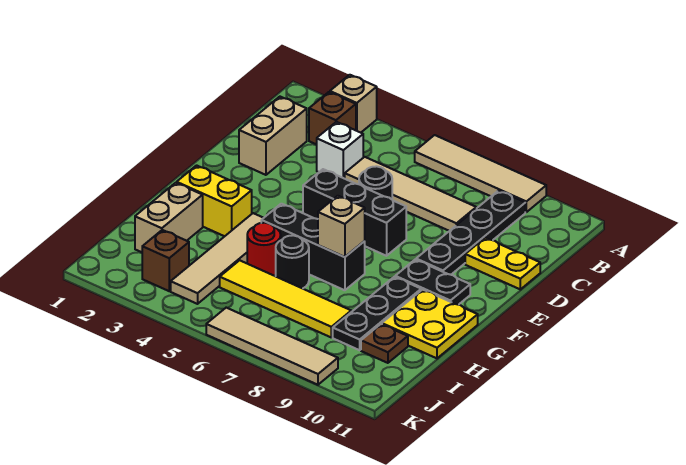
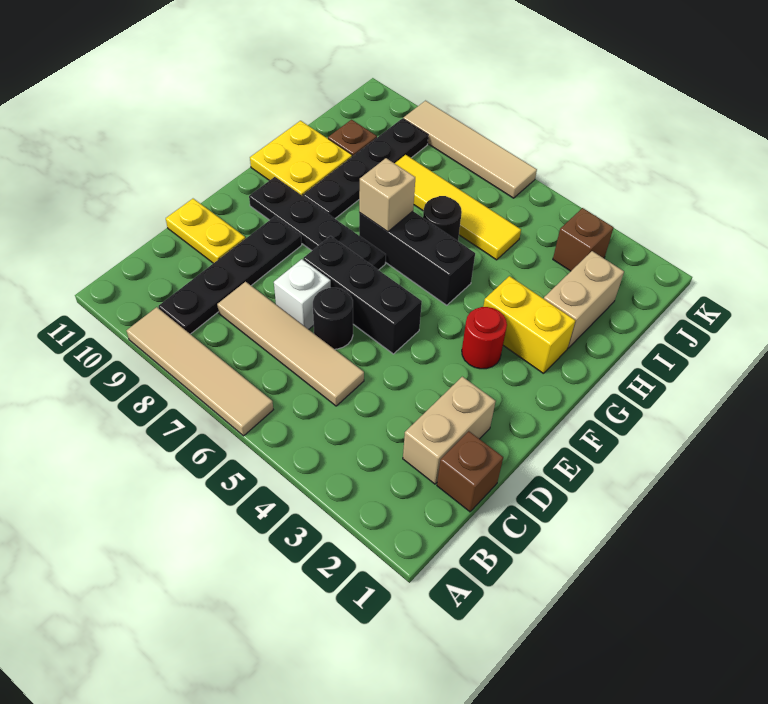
tan brick A3 level 1 -> none
brown brick B3 level 1 -> brown brick C1 level 1
white brick C4 level 1 -> white brick D7 level 1
black plate F9:F10 level 1 -> black plate F7:F10 level 1
tan tile G4:J4 level 1 -> none
black plate G9:I9 level 1 -> black plate G9:J9 level 1
red round brick H5 level 1 -> red round brick F3 level 1

